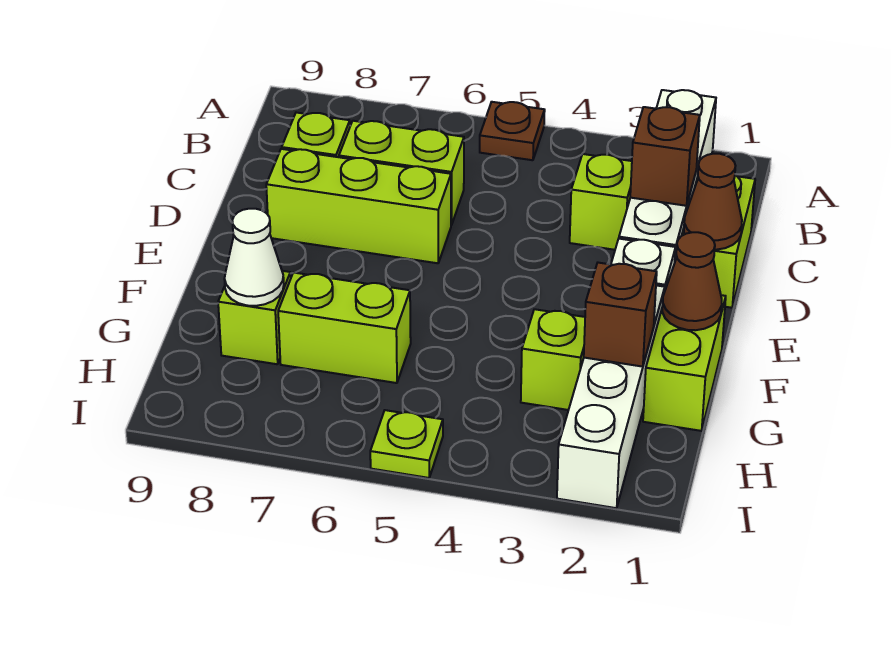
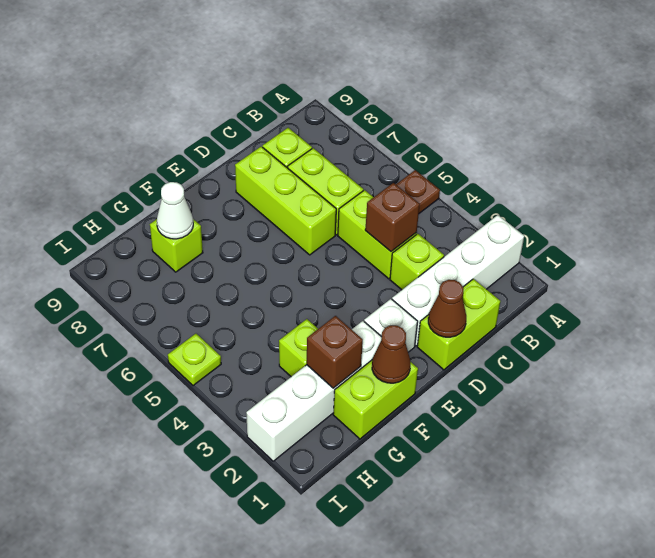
brown brick C2 level 2 -> brown brick C4 level 2
lime brick G6:G7 level 1 -> lime brick C4:C5 level 1

